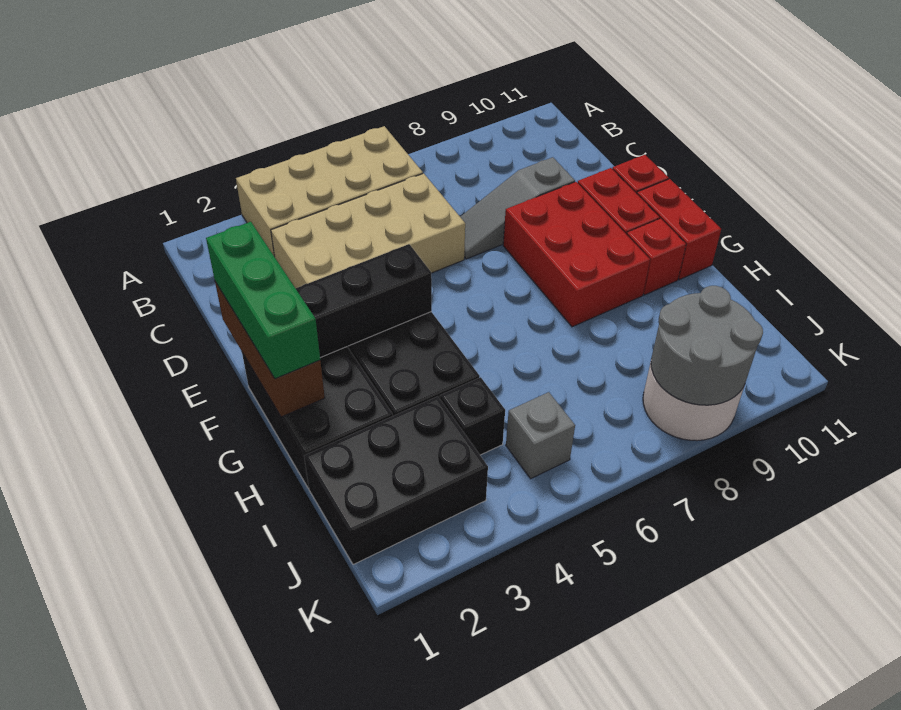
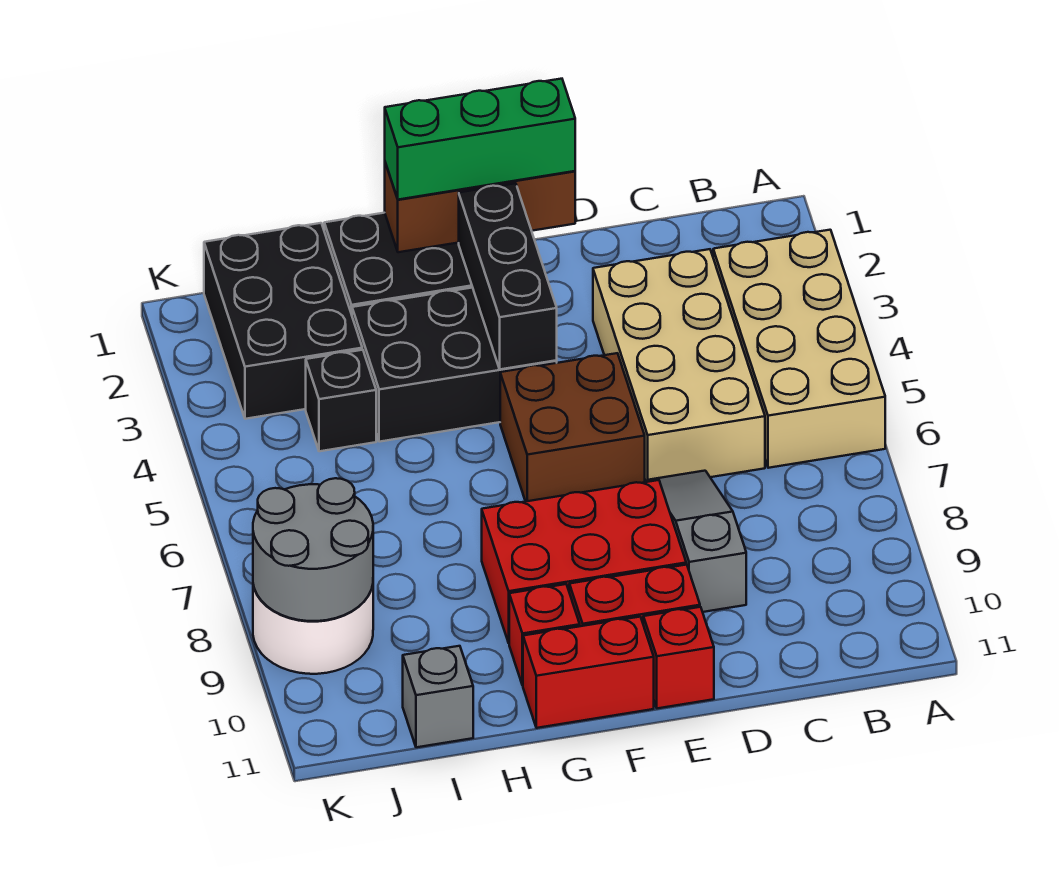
none -> brown brick E5:F6 level 1
grey brick J5 level 1 -> grey brick I11 level 1

